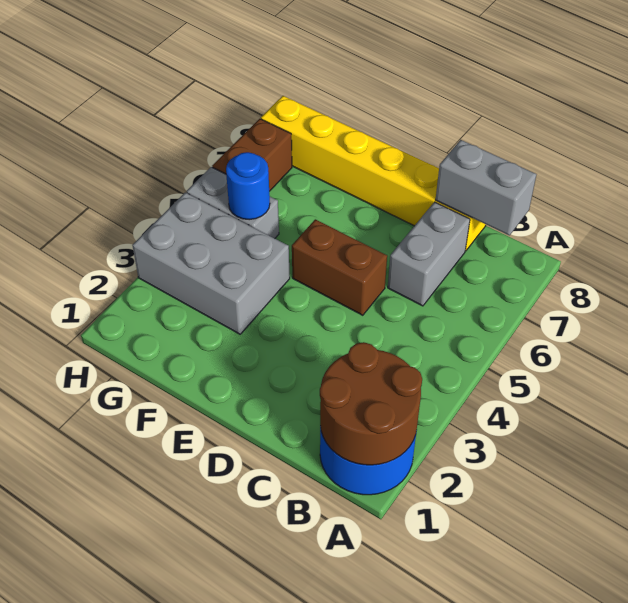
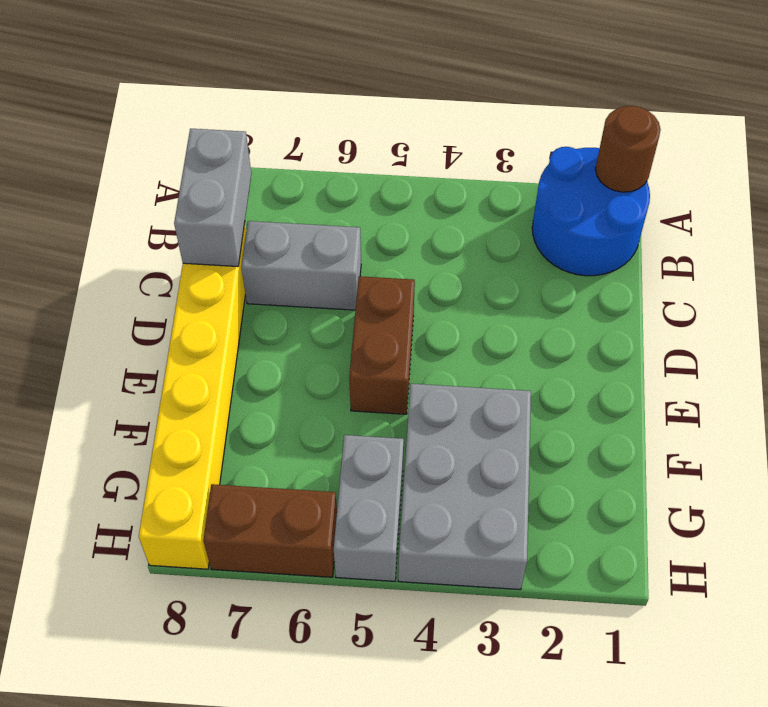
brown round brick A1:B2 level 2 -> brown round brick A1 level 2
blue round brick G5 level 2 -> none

